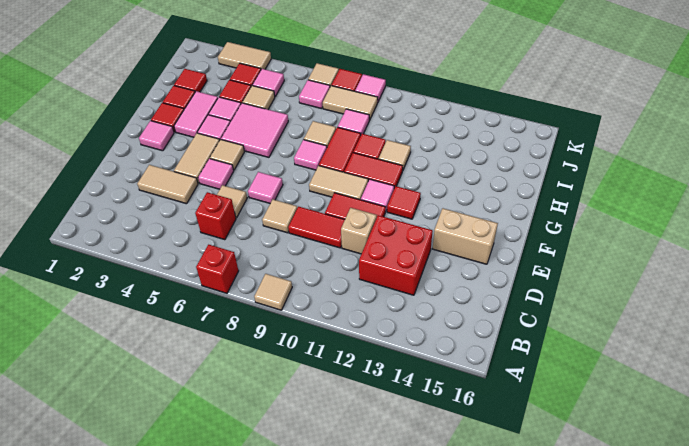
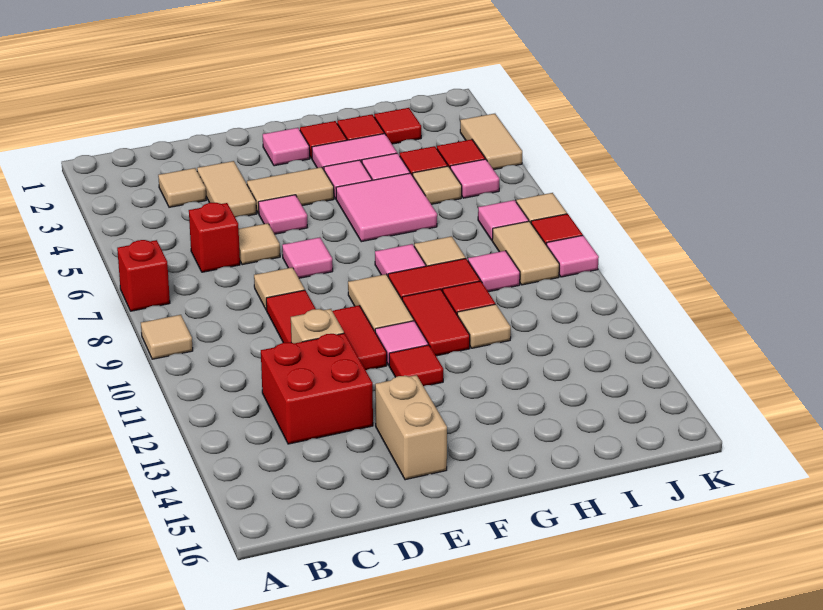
tan tile F5 level 1 -> tan tile C3 level 1

